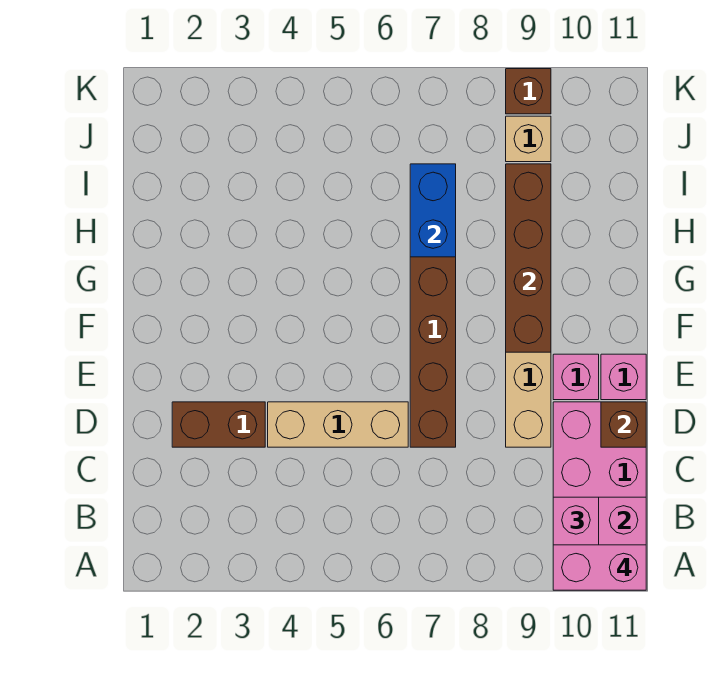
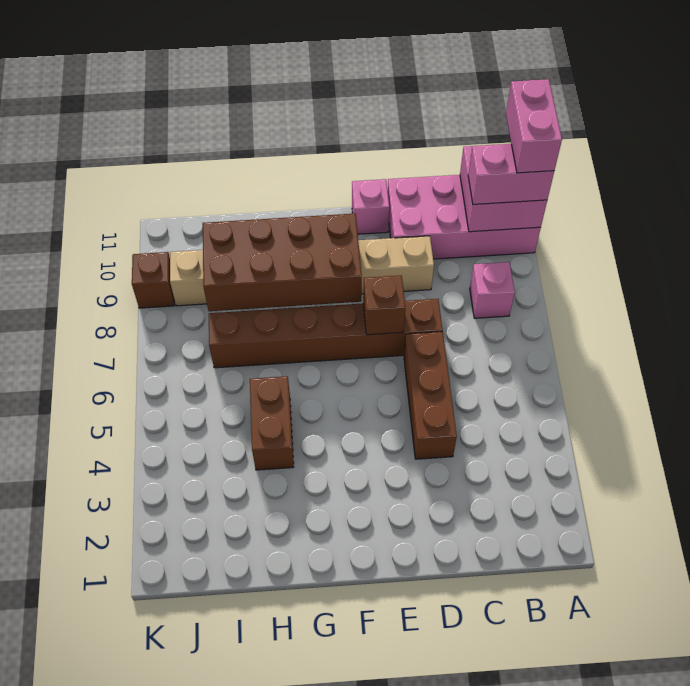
brown brick D2:D3 level 1 -> brown brick H4:H5 level 1
tan brick D4:D6 level 1 -> brown brick D4:D6 level 1
brown brick D11 level 2 -> brown brick E7 level 2
pink brick E10 level 1 -> pink brick B8 level 1
brown brick F9:I9 level 2 -> brown brick F8:I9 level 2
blue brick H7:I7 level 2 -> none

